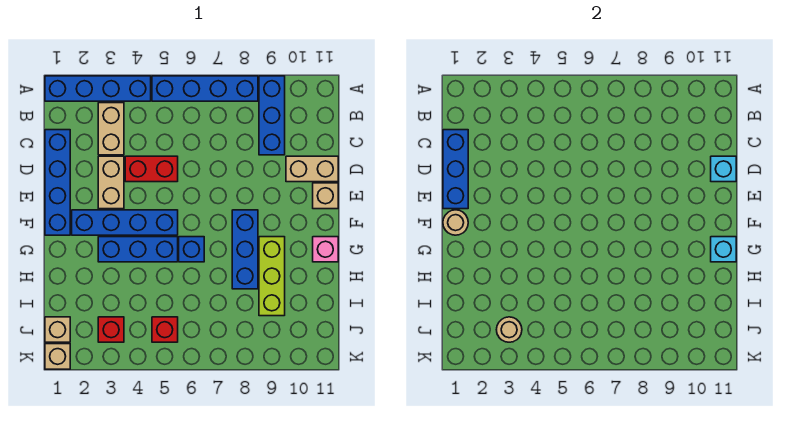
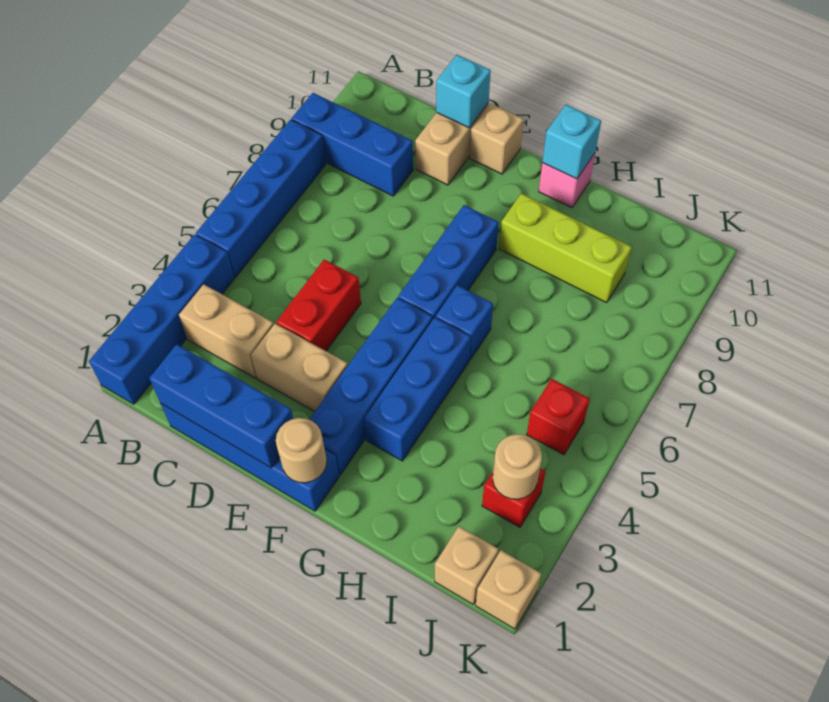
blue brick F8:H8 level 1 -> blue brick F6:F8 level 1

